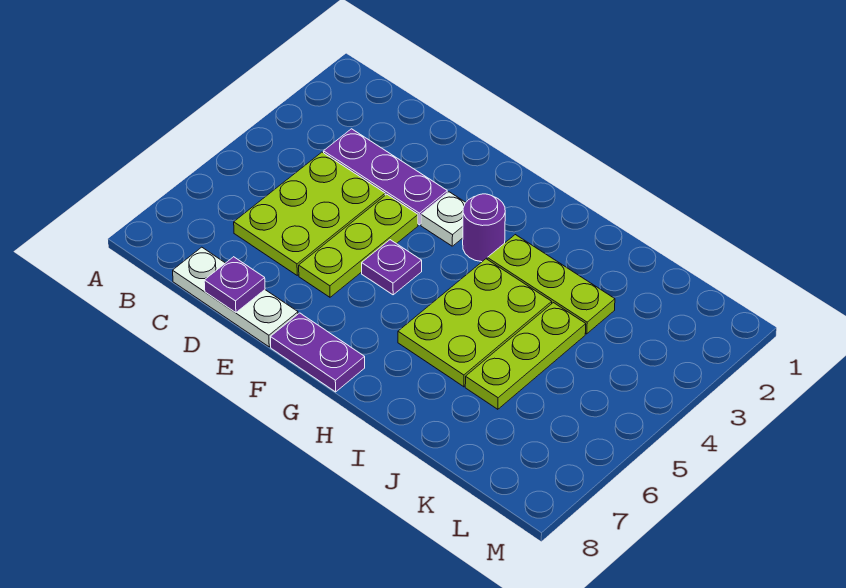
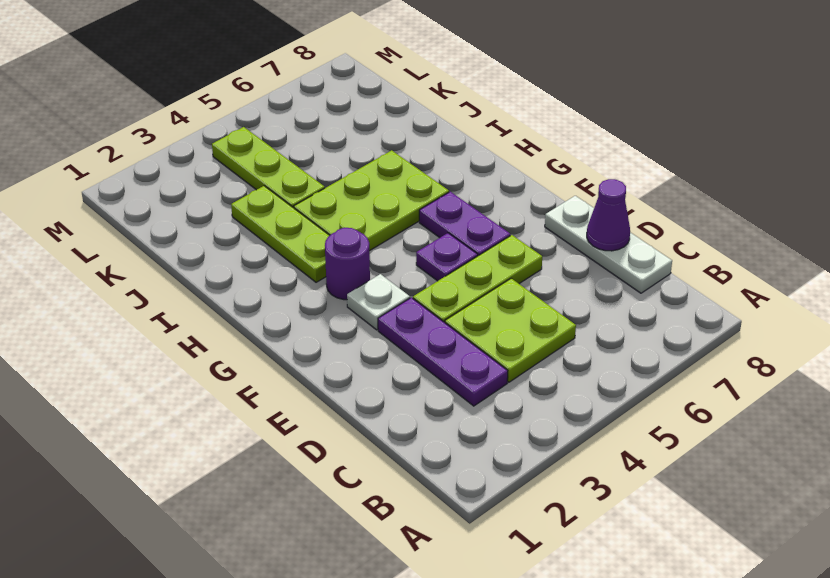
lime plate C4:D6 level 1 -> lime plate C4:D5 level 1
purple plate D8 level 2 -> purple cone D8 level 2
purple plate F8:G8 level 1 -> purple plate F6:G6 level 1
lime plate J4:J6 level 1 -> lime plate J4:L4 level 1

